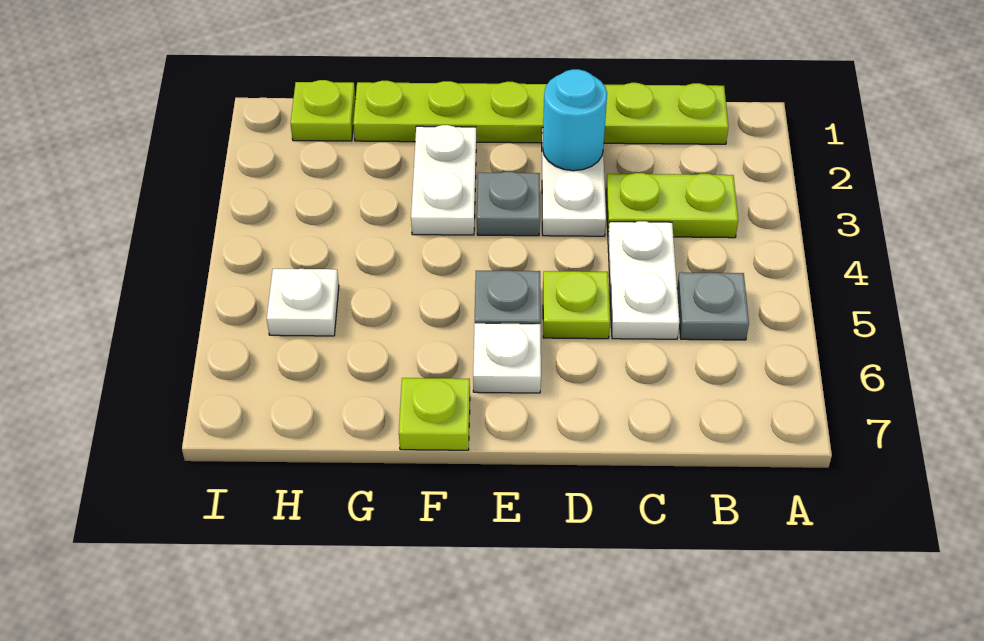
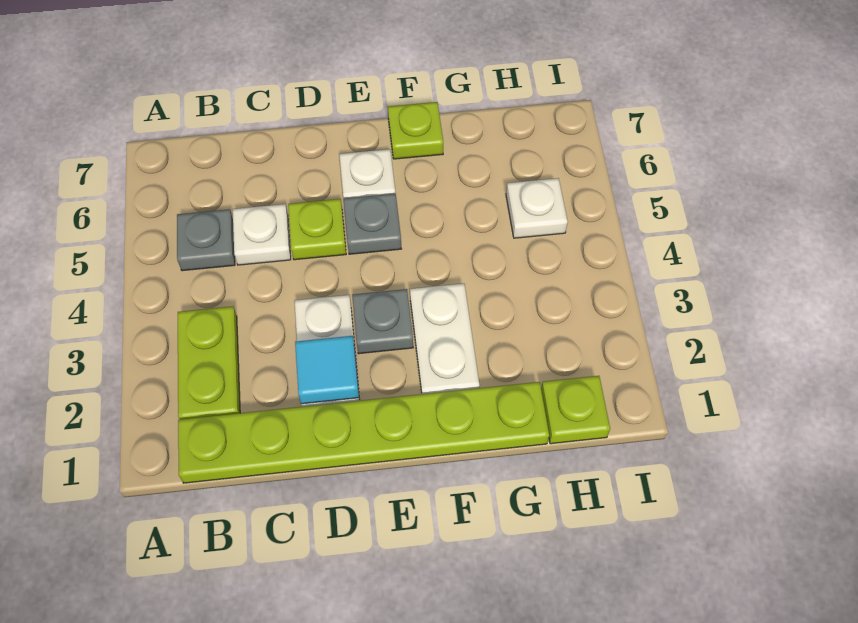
lime plate B3:C3 level 1 -> lime plate B2:B3 level 1
white plate C4:C5 level 1 -> white plate C5 level 1
cyan round brick D2 level 2 -> cyan tile D2 level 2

